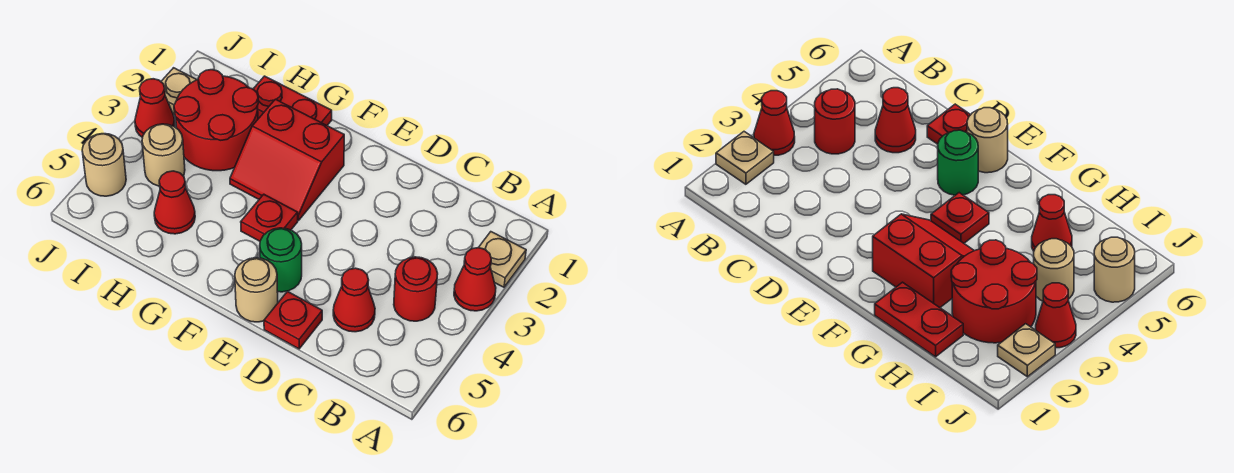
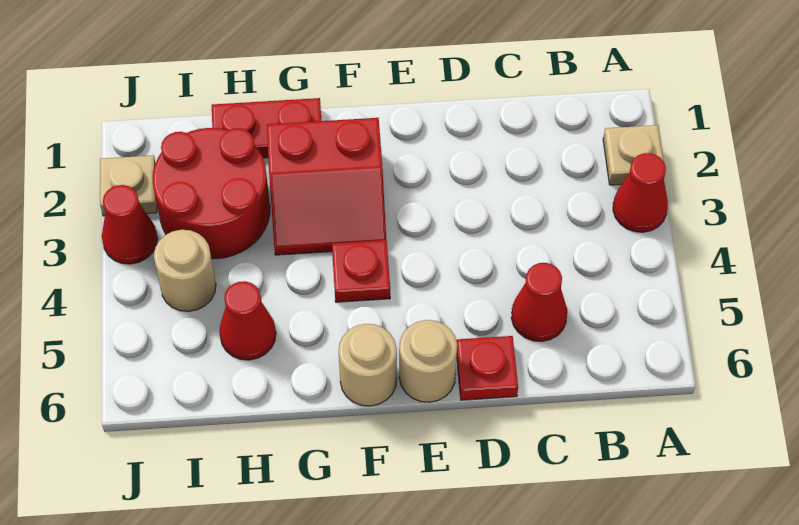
red round brick B4 level 1 -> none
green round brick E5 level 1 -> none
tan round brick J5 level 1 -> tan round brick F6 level 1

